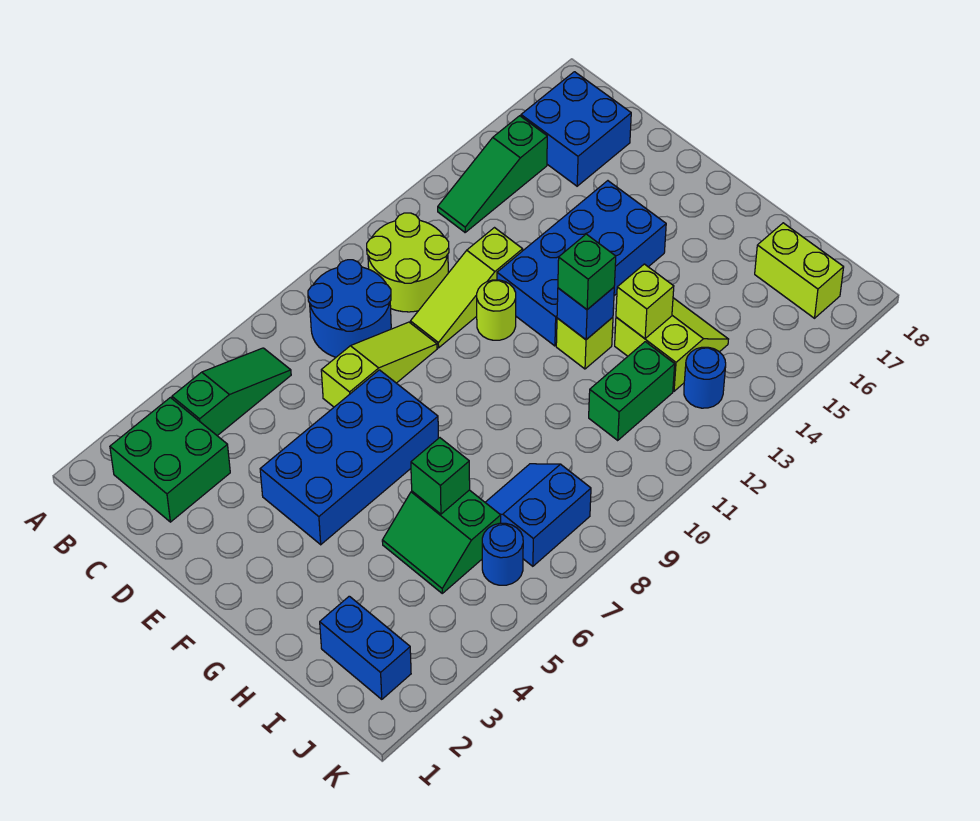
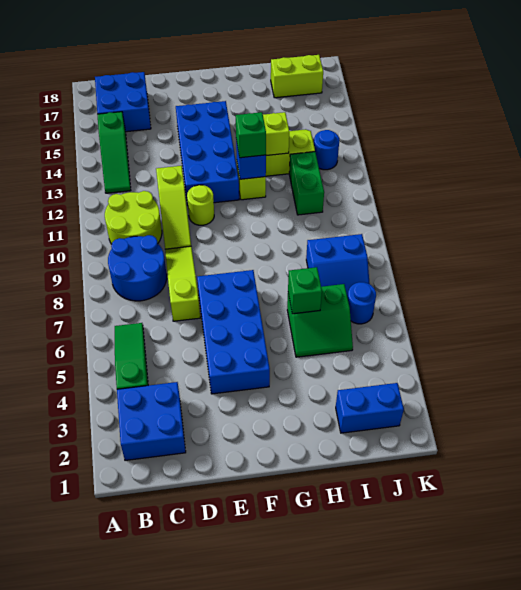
green brick B2:C3 level 1 -> blue brick B2:C3 level 1
blue slope I7:J8 level 1 top J -> blue slope I7:J8 level 1 top 8

